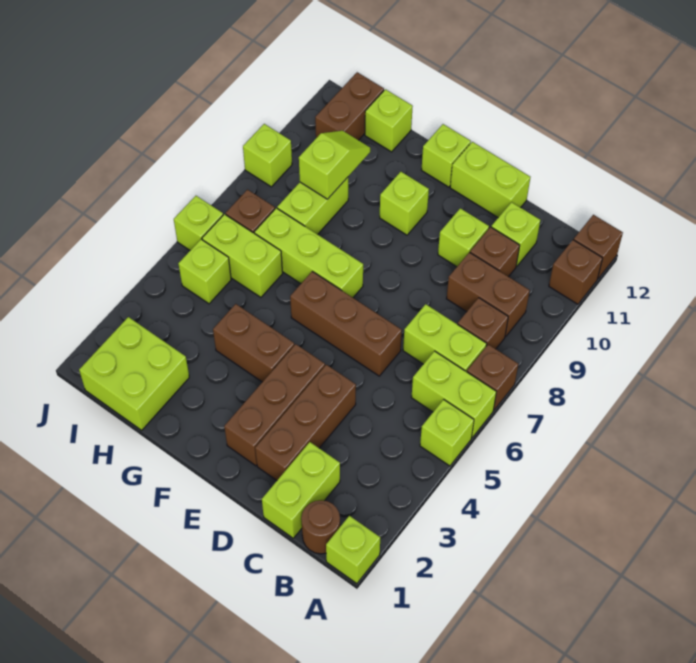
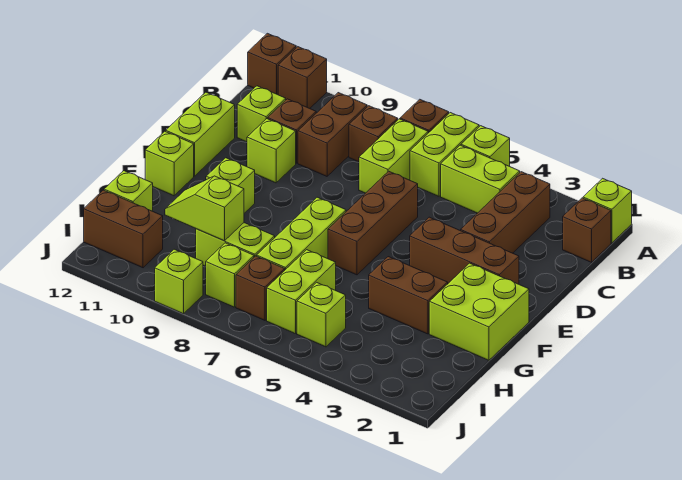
brown round brick B1 level 1 -> brown brick B1 level 1
lime brick C1:C2 level 1 -> lime brick B4:B5 level 1
brown brick D2:D4 level 1 -> brown brick B3:D3 level 1
brown brick F4:G4 level 1 -> brown brick G3:G4 level 1
lime brick H1:I2 level 1 -> lime brick F1:G2 level 1
lime brick J6 level 1 -> lime brick I8 level 1

